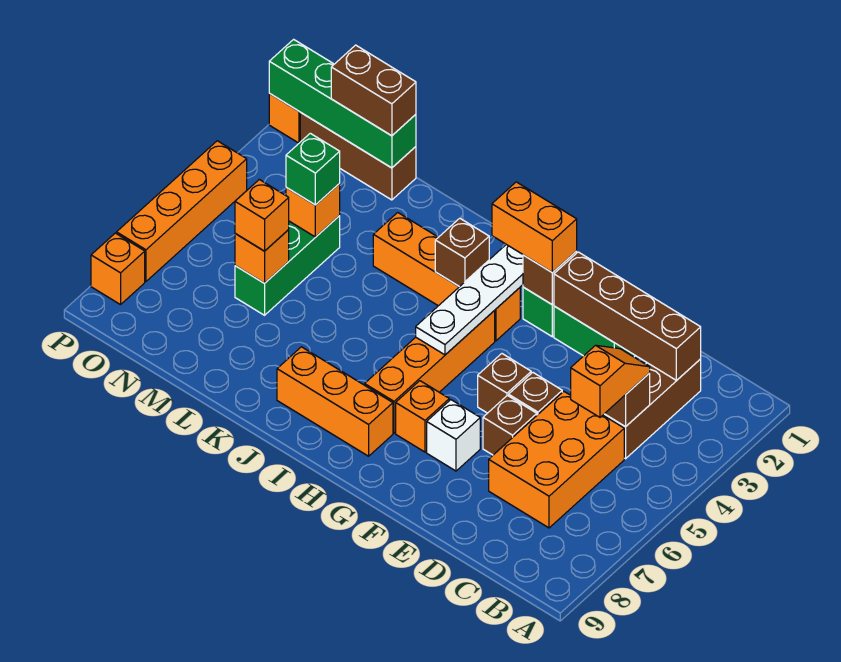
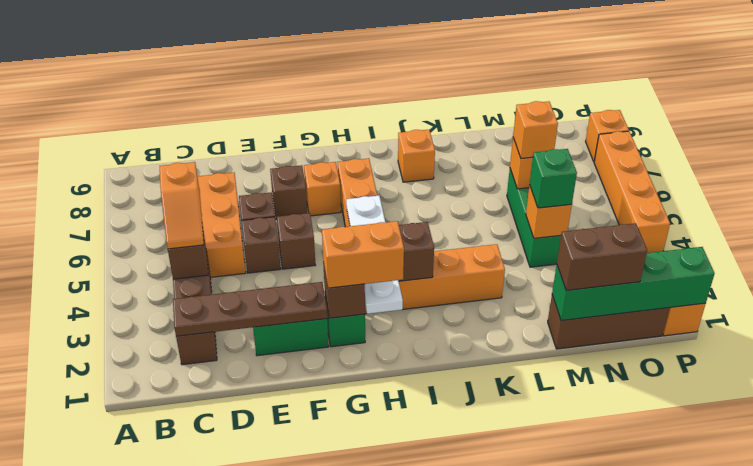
brown brick C2:F2 level 2 -> brown plate C2:F2 level 2
white brick F7 level 1 -> brown brick F7 level 1
orange brick H8:J8 level 1 -> orange brick J8 level 1

